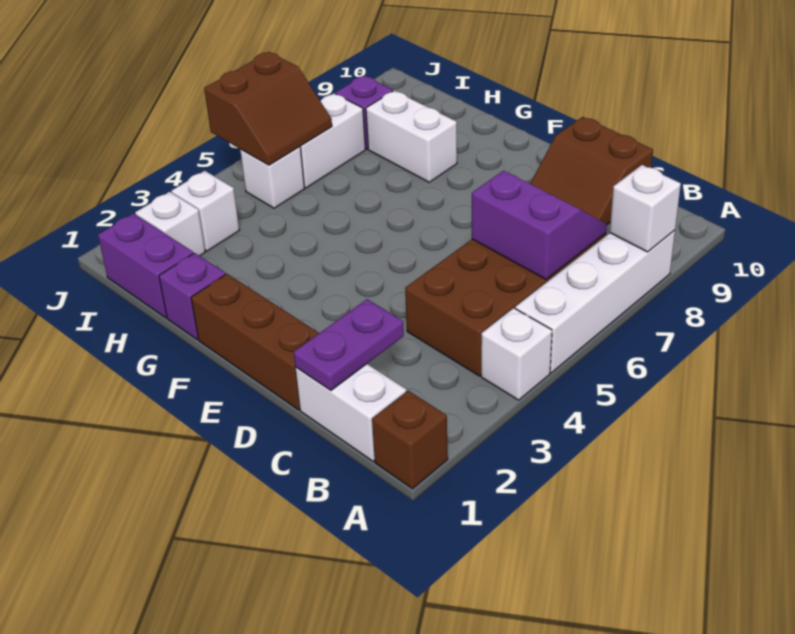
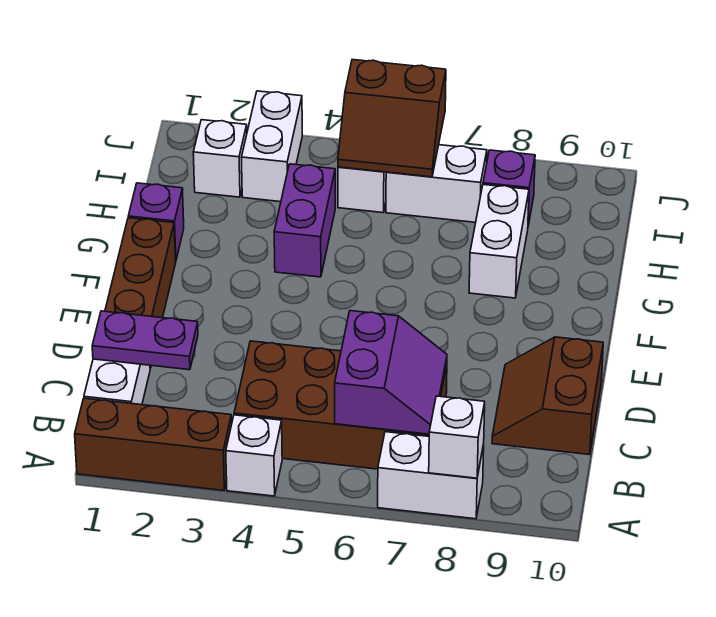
brown brick A1 level 1 -> brown brick A1:A3 level 1
white brick A5:A8 level 1 -> white brick A7:A8 level 1
purple brick H1:I1 level 1 -> purple brick G4:H4 level 1
white brick I3 level 1 -> white brick I3:J3 level 1

